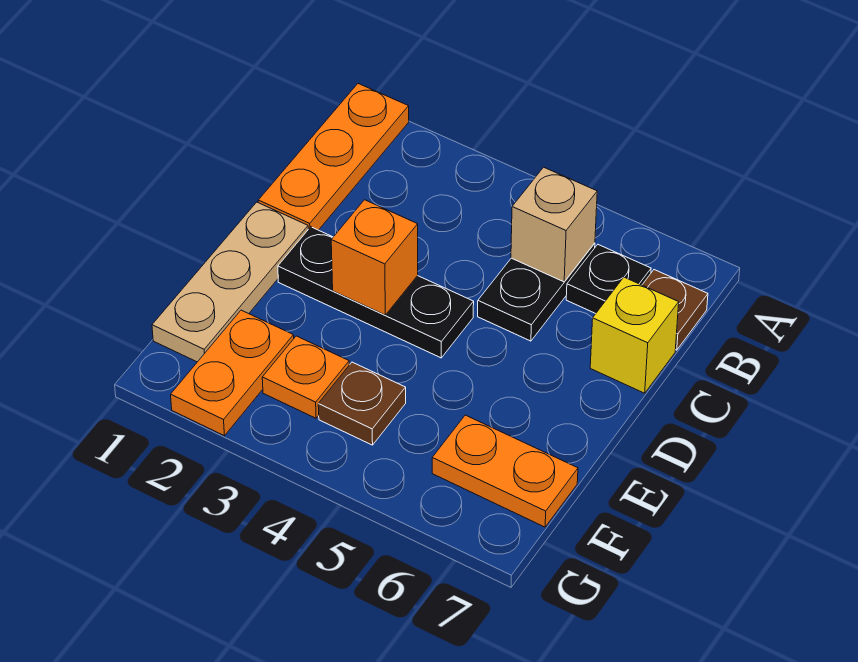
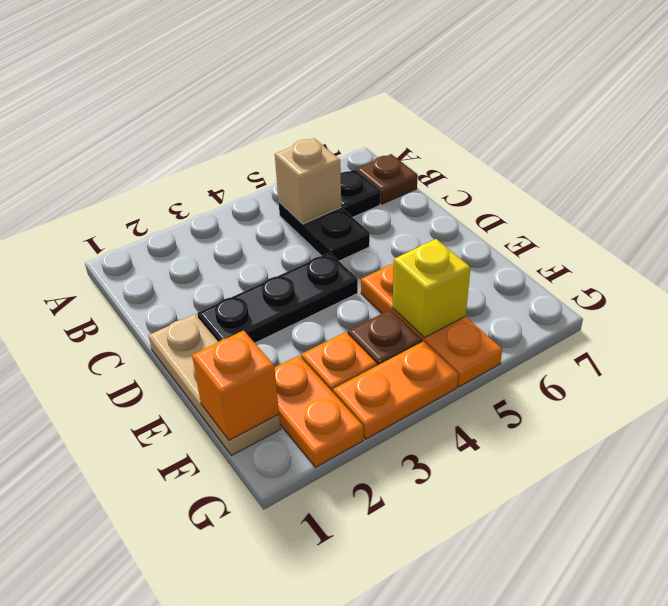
orange plate A1:C1 level 1 -> orange plate E5:G5 level 1
yellow brick C7 level 1 -> yellow brick F5 level 2
orange brick D3 level 2 -> orange brick F1 level 2
orange plate F6:F7 level 1 -> orange plate G3:G4 level 1

